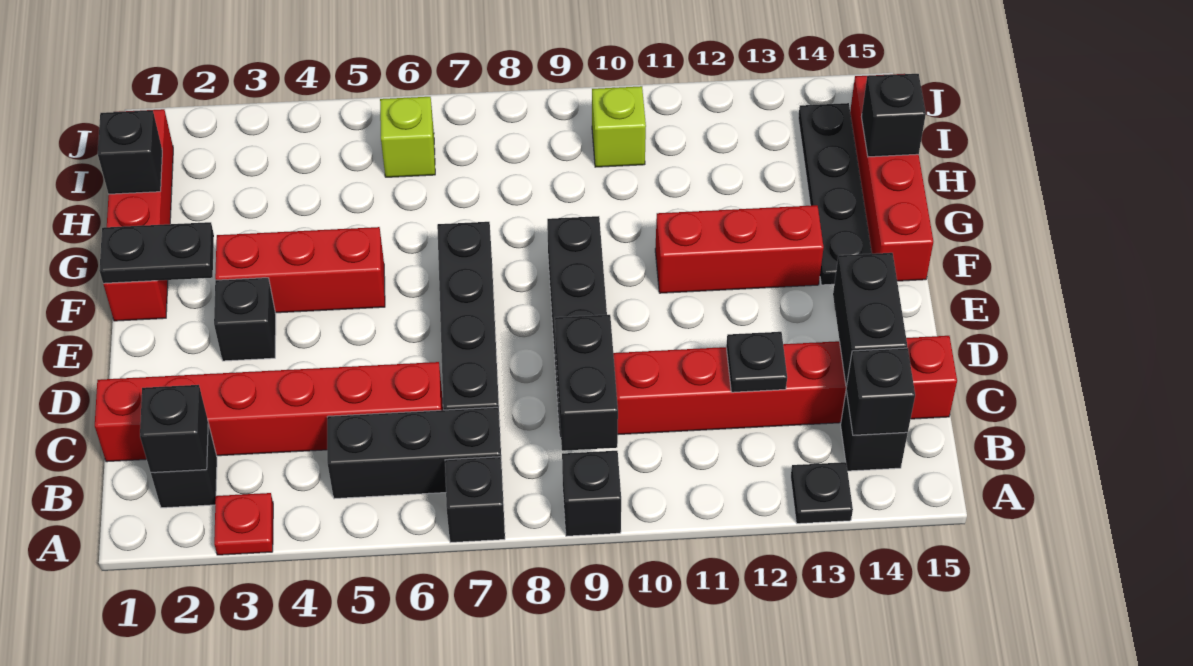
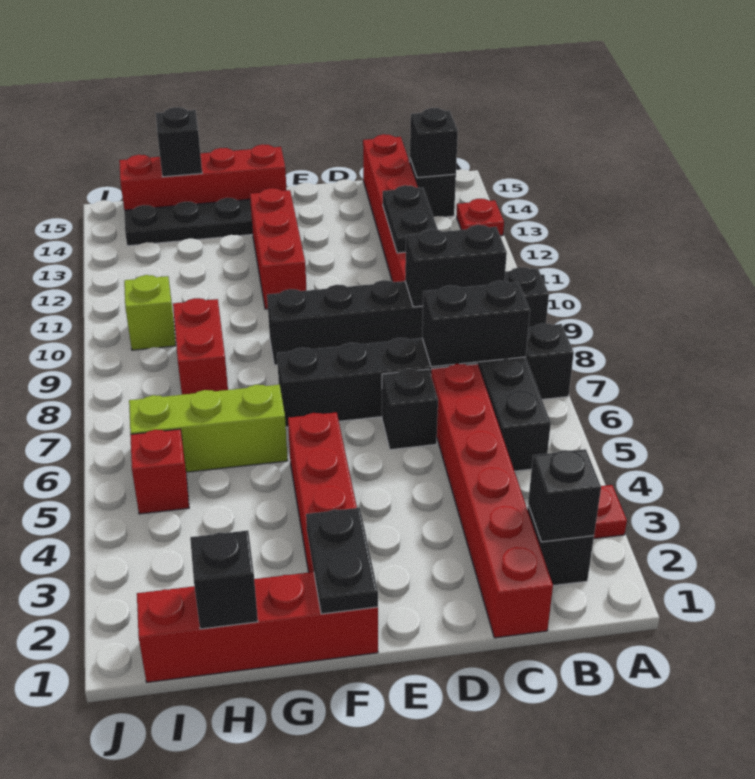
black plate A13 level 1 -> red plate A13 level 1
black plate C12 level 2 -> black plate C11:C12 level 2
black brick C14:D14 level 2 -> black brick B7:C7 level 2
black brick E3 level 1 -> black brick D6 level 1
none -> red brick H8:H9 level 1
none -> red brick I5 level 1
lime brick I6 level 1 -> lime brick G6:I6 level 1

